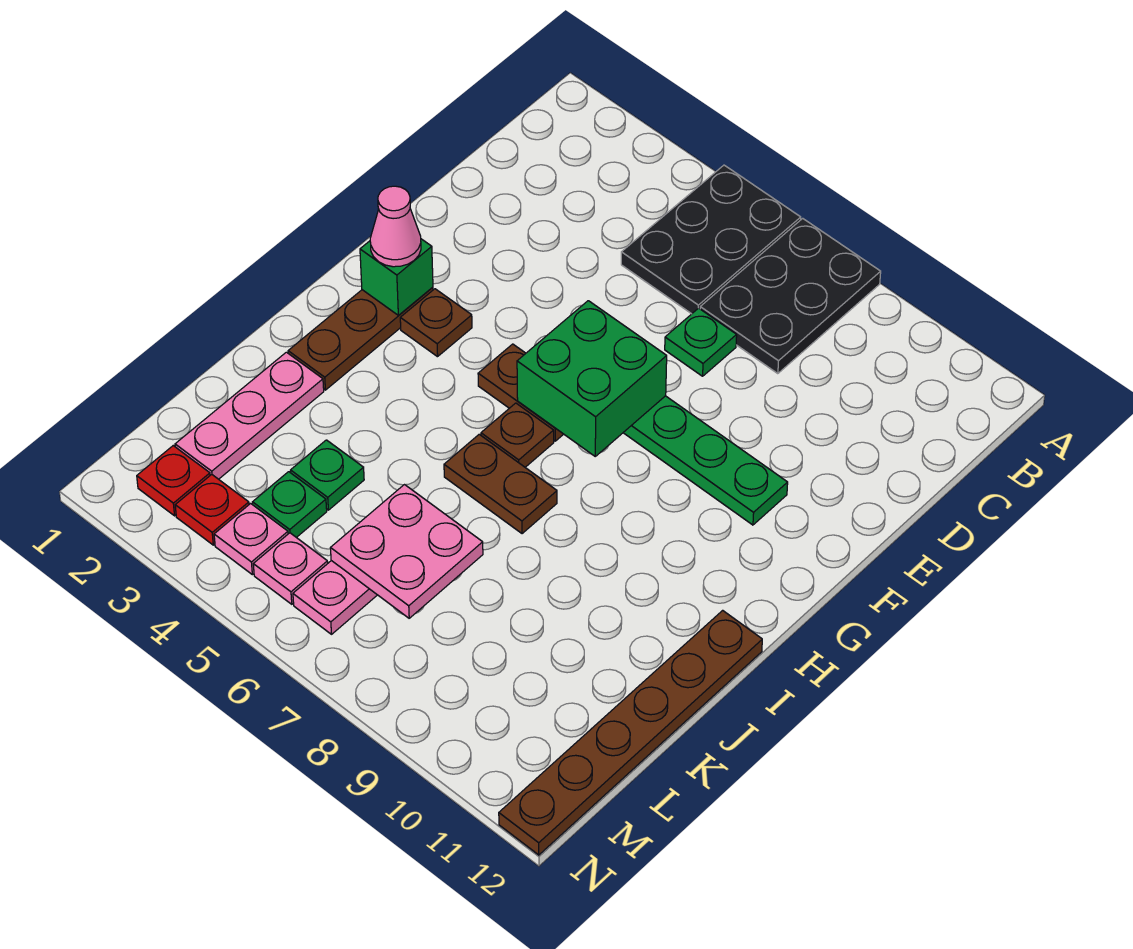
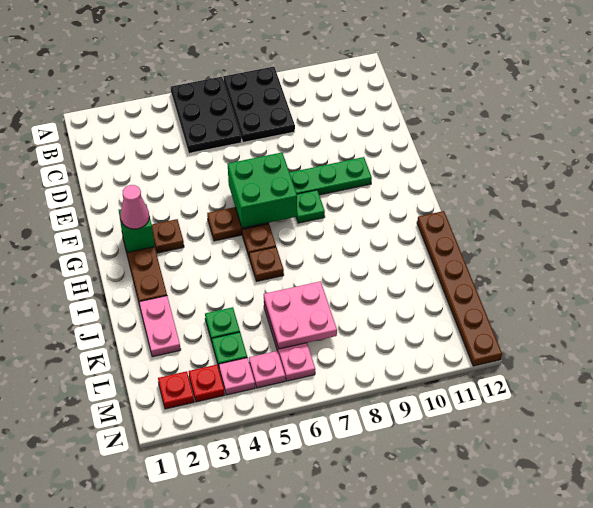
green plate D7 level 1 -> green plate G8 level 1
brown plate I6:I7 level 1 -> brown plate I6 level 1
pink plate J2:L2 level 1 -> pink plate J2:K2 level 1

